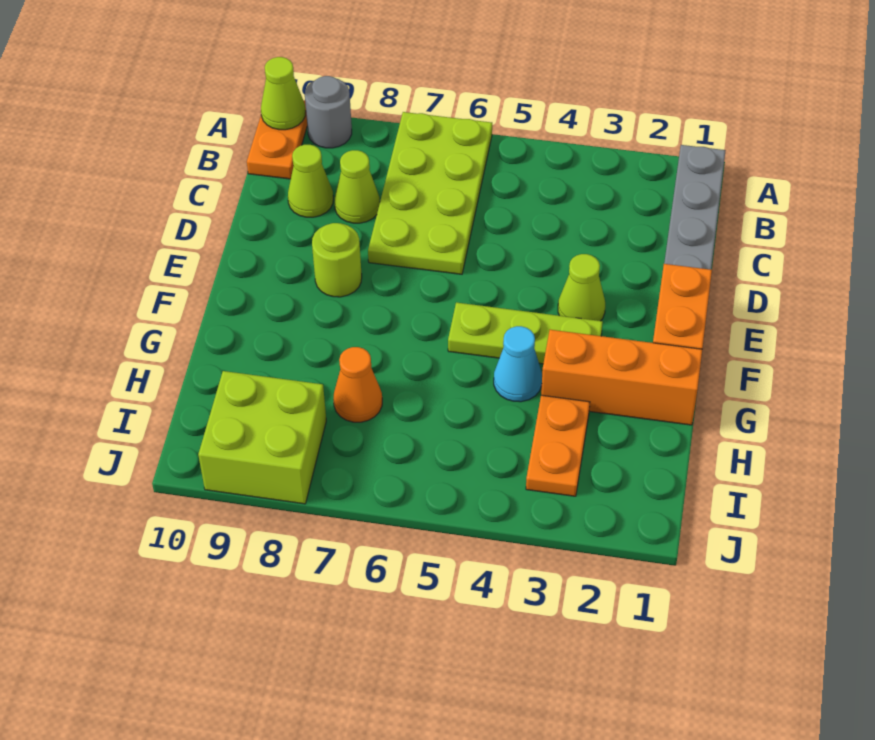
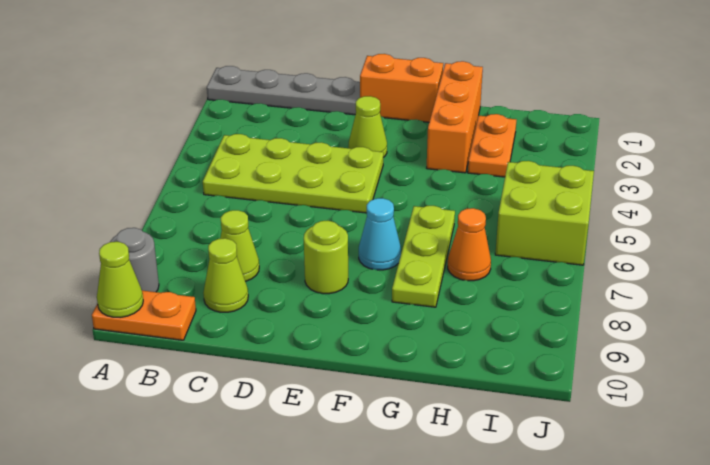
lime plate A6:D7 level 1 -> lime plate B4:E5 level 1
lime plate F3:F5 level 1 -> lime plate G6:G8 level 1
cyan cone G4 level 1 -> cyan cone F7 level 1
orange plate H3:I3 level 1 -> orange plate H2:H3 level 1
lime brick I8:J9 level 1 -> lime brick I5:J6 level 1

